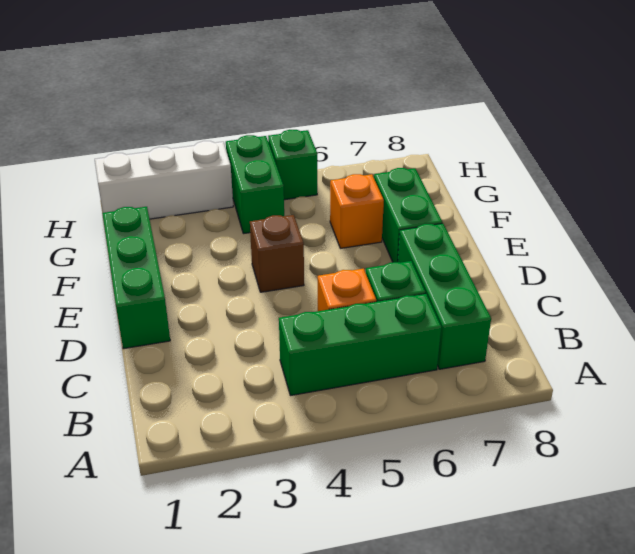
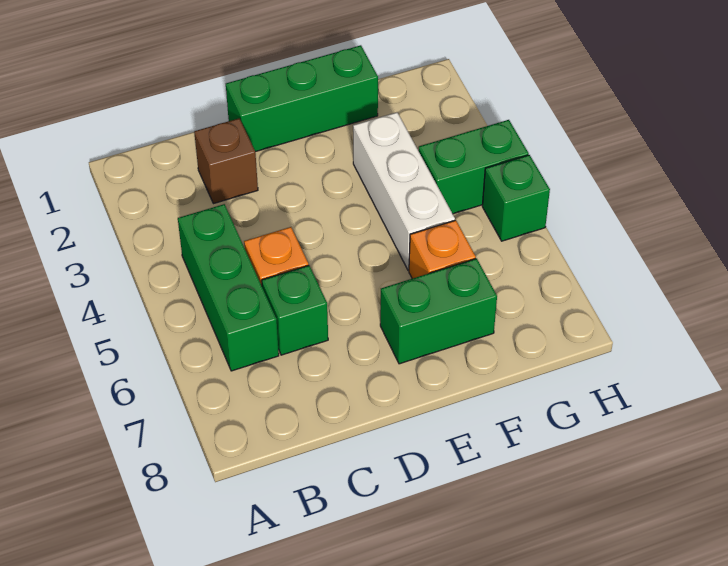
green brick B7:D7 level 1 -> none
brown brick E4 level 1 -> brown brick C2 level 1
white brick H1:H3 level 1 -> white brick F3:F5 level 1

